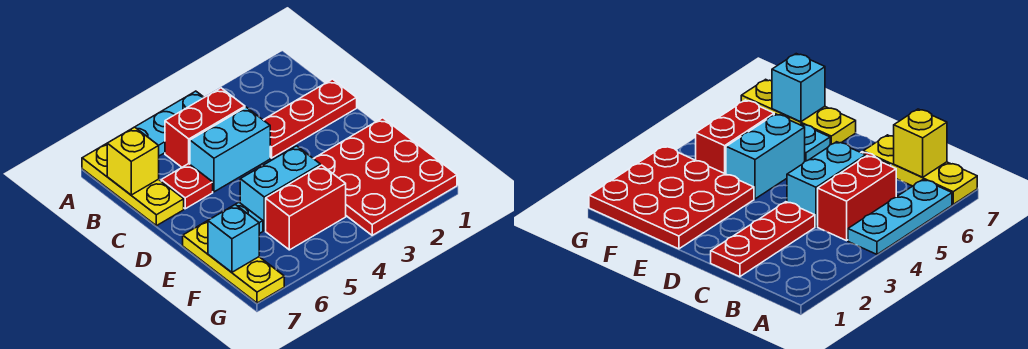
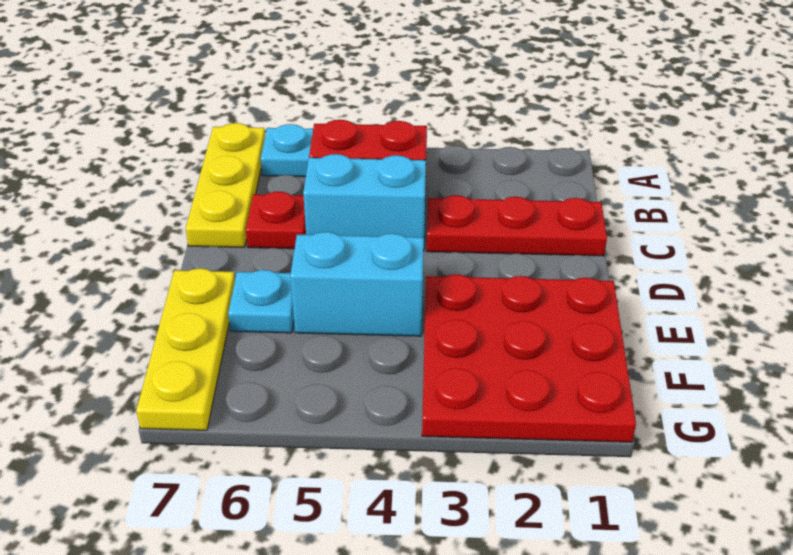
yellow brick B7 level 2 -> none
red brick F4:F5 level 1 -> none
cyan brick F7 level 2 -> none

